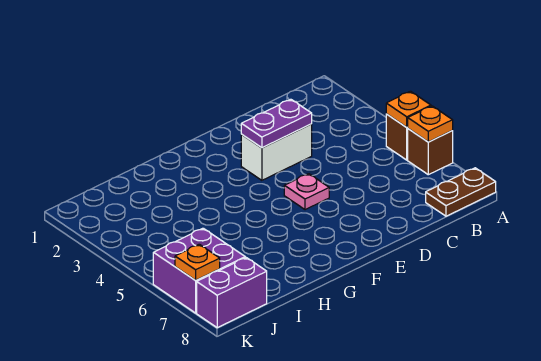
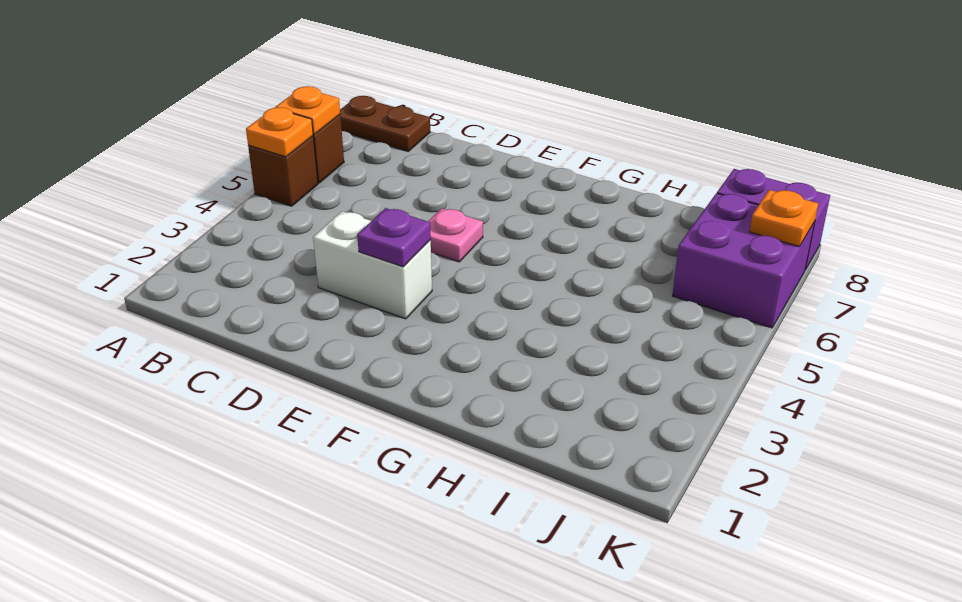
purple plate D3:E3 level 2 -> purple plate E3 level 2

